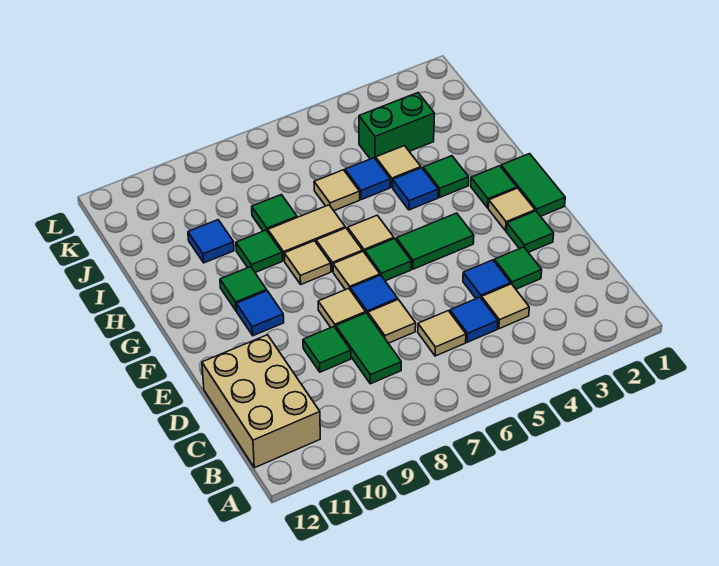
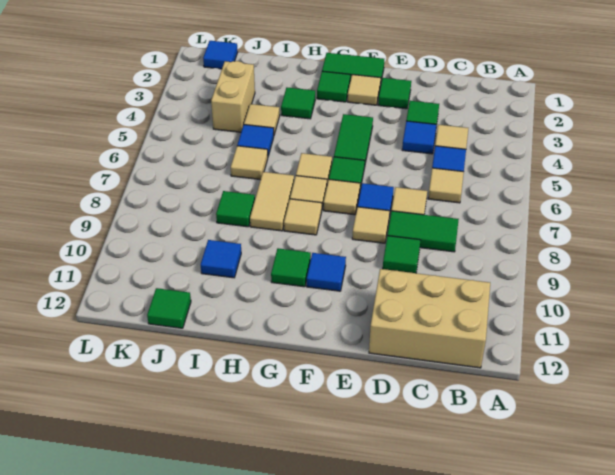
blue tile H4 level 1 -> blue tile K1 level 1
green tile H9 level 1 -> green tile J12 level 1
green brick J3:J4 level 1 -> tan brick J3:J4 level 1

